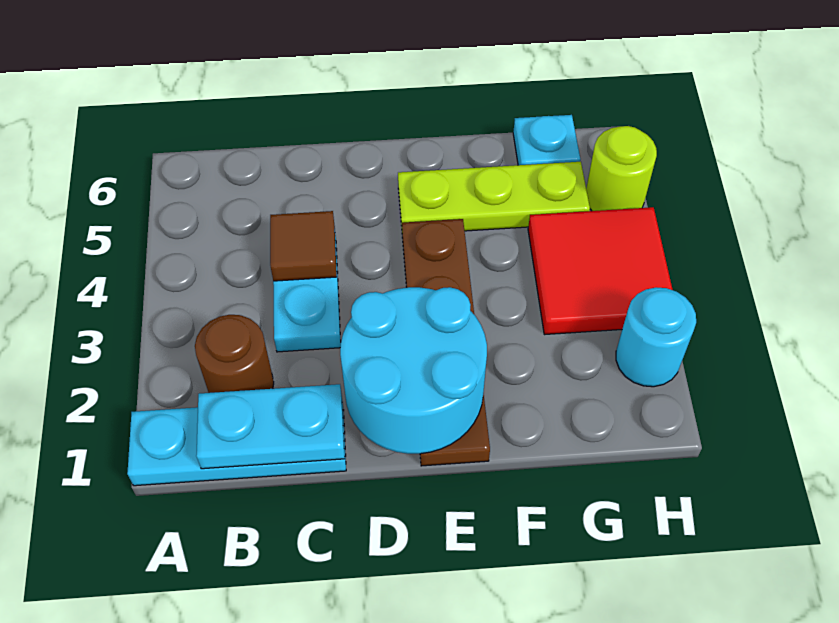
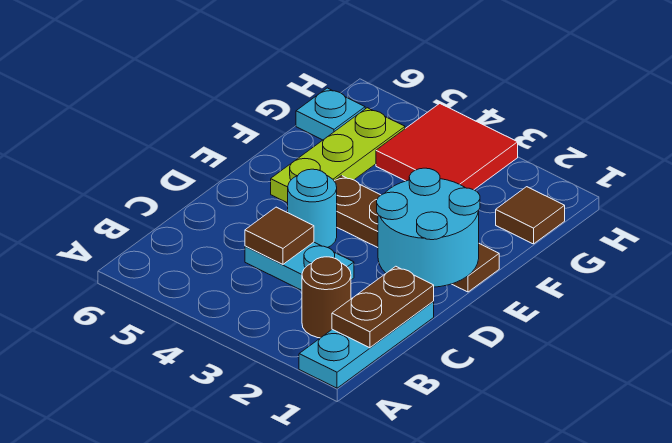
cyan plate B1:C1 level 2 -> brown plate B1:C1 level 2
none -> brown tile G1 level 1
cyan round brick H2 level 1 -> cyan round brick D4 level 1
lime round brick H5 level 1 -> none

